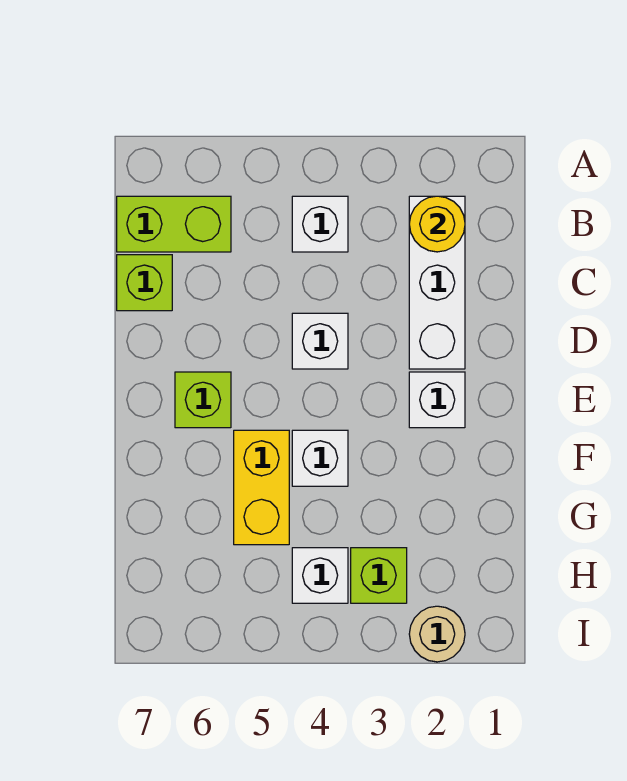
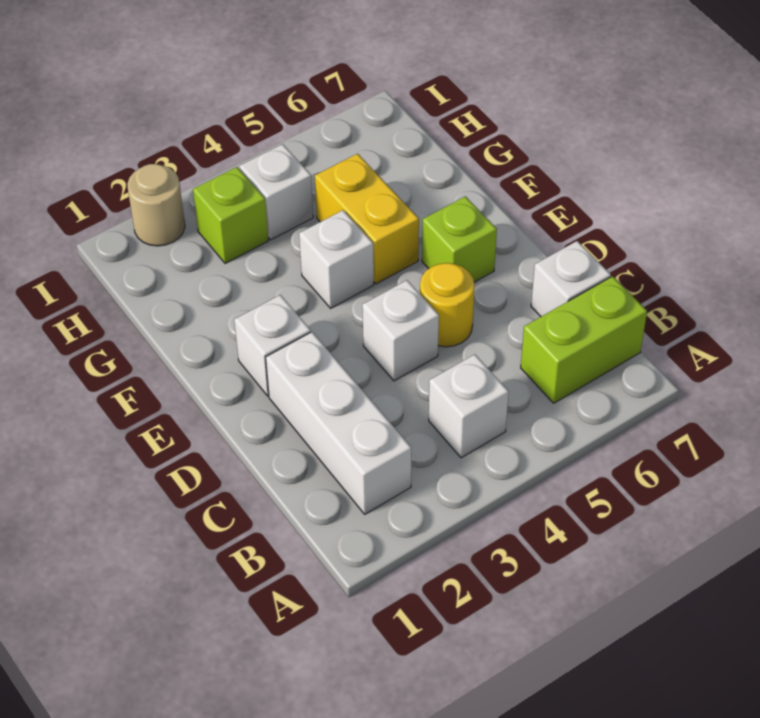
yellow round brick B2 level 2 -> yellow round brick D5 level 1
lime brick C7 level 1 -> white brick C7 level 1

